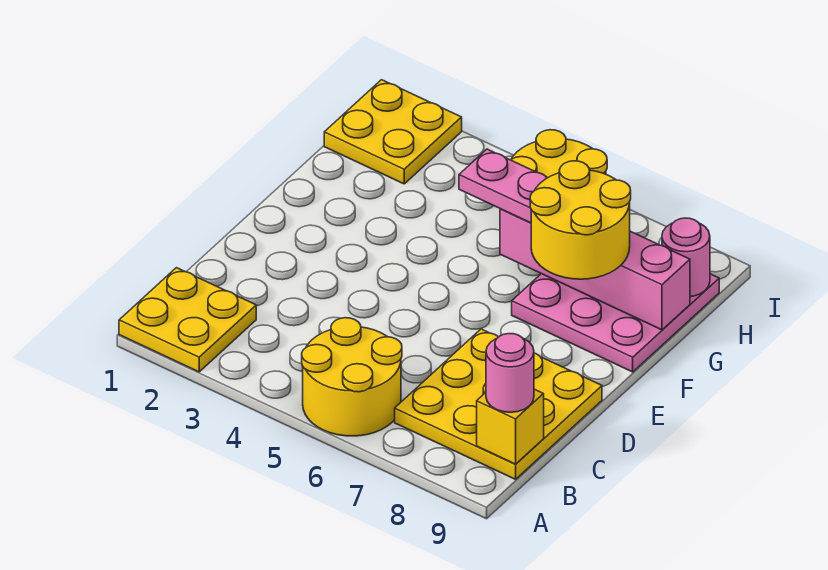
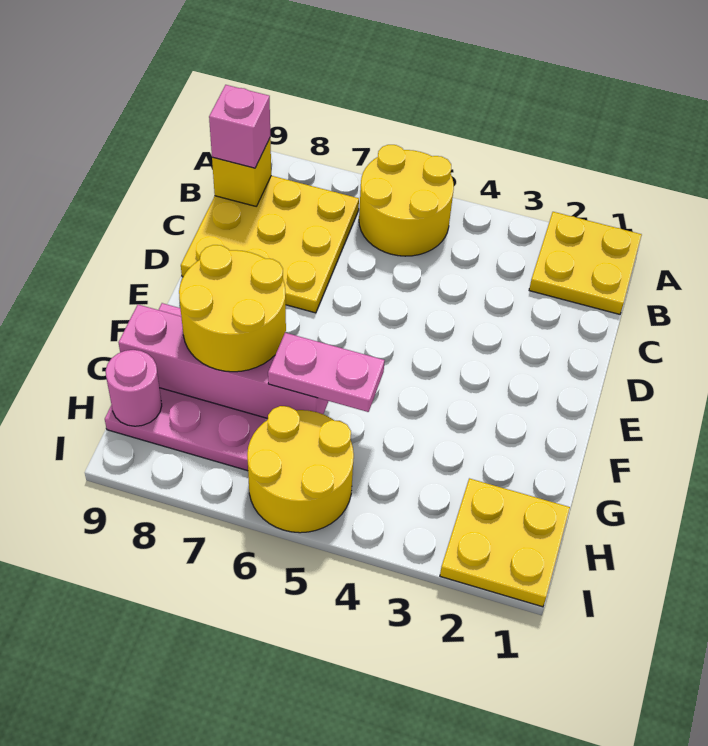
pink round brick B9 level 3 -> pink brick B9 level 3

